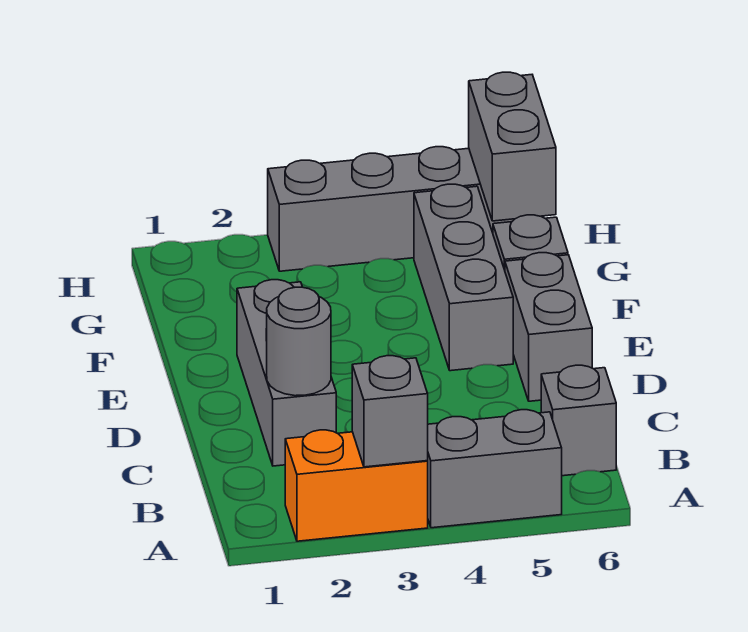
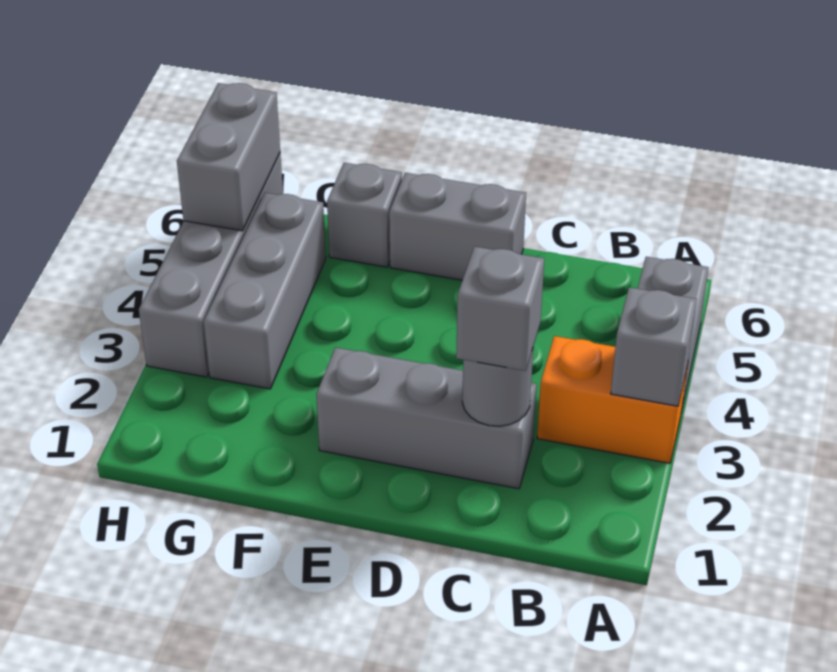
orange brick A2:A3 level 1 -> orange brick A3:B3 level 1
grey brick B6 level 1 -> grey brick C2 level 3
grey brick E5:G5 level 1 -> grey brick G3:G5 level 1
grey brick G6:H6 level 2 -> grey brick H5:H6 level 2

